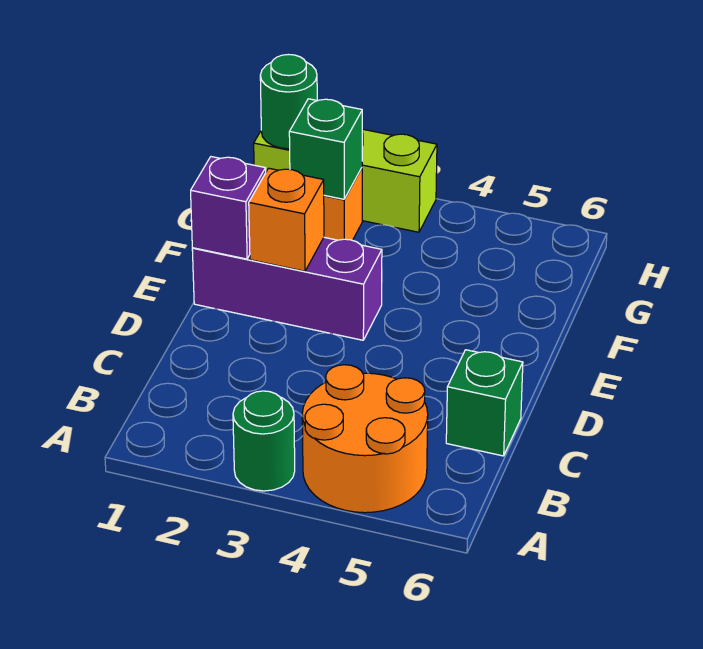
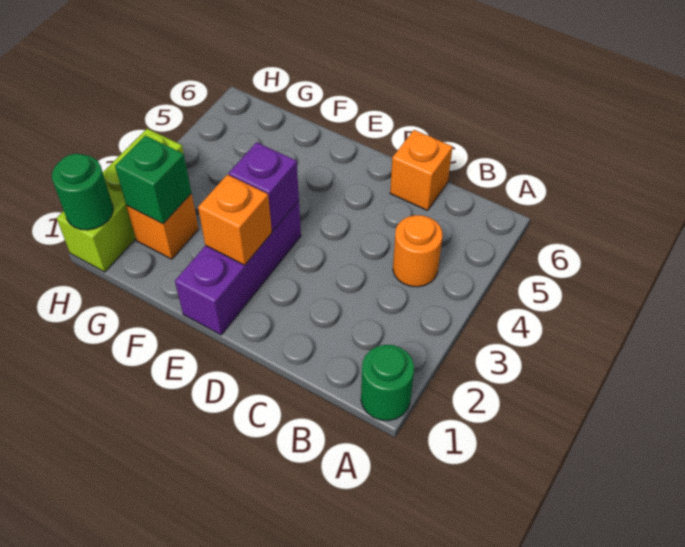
green round brick A3 level 1 -> green round brick A1 level 1
orange round brick A4:B5 level 1 -> orange round brick B4 level 1
green brick C6 level 1 -> orange brick C6 level 1
purple brick E1 level 2 -> purple brick E3 level 2

